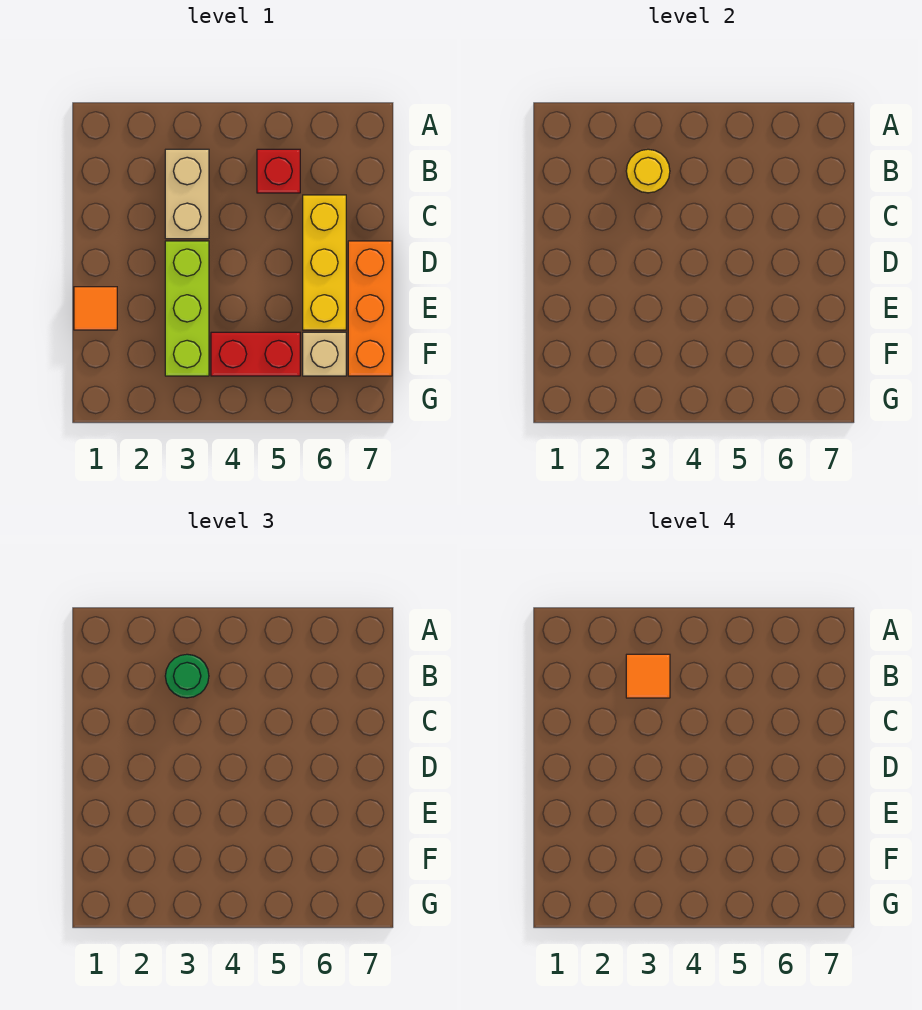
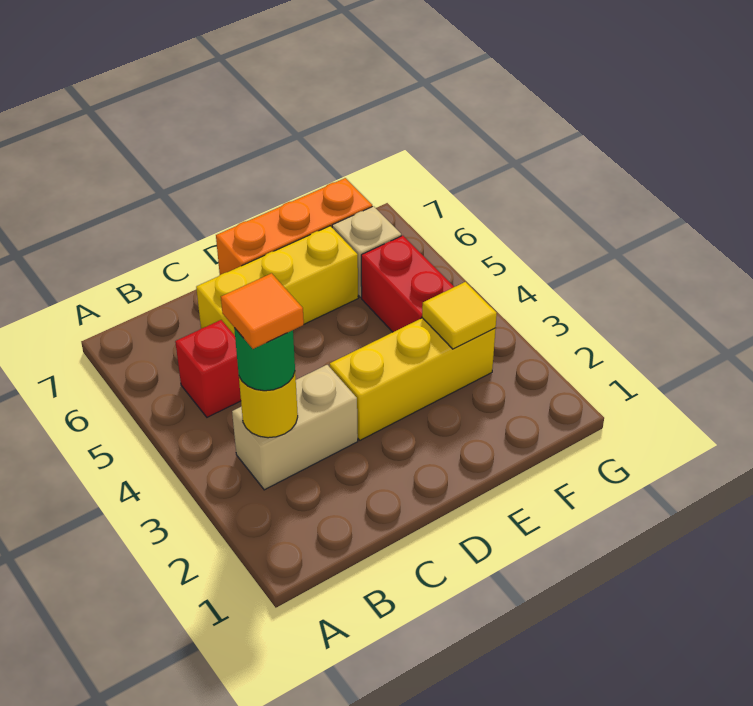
lime brick D3:F3 level 1 -> yellow brick D3:F3 level 1
orange tile E1 level 1 -> none
none -> yellow tile F3 level 2

